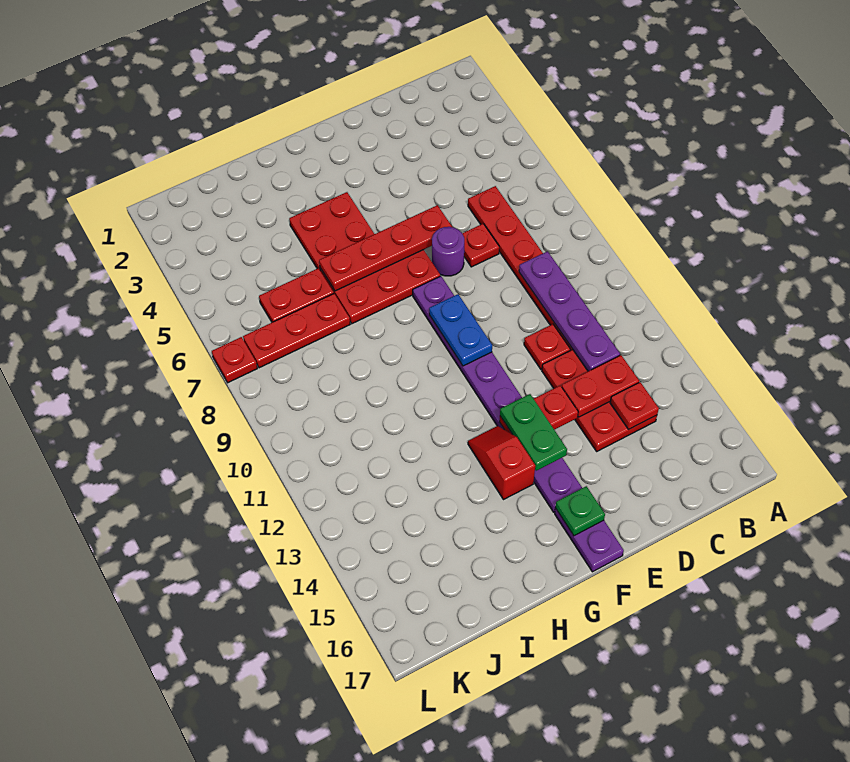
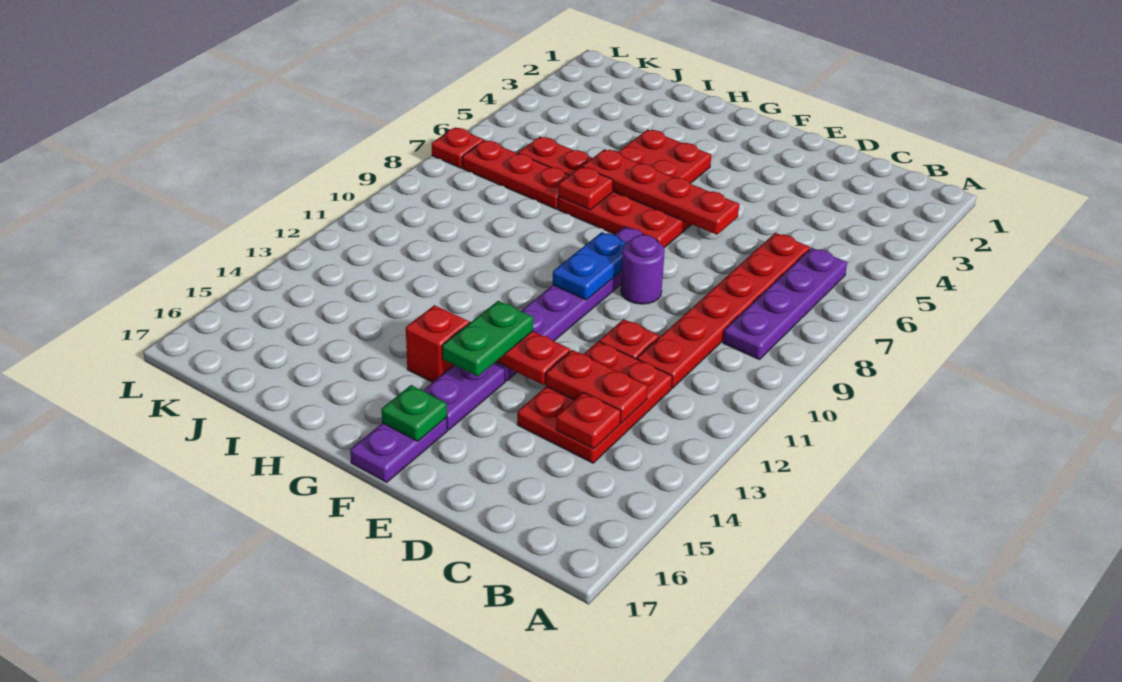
purple plate C9:C12 level 2 -> purple plate B6:B9 level 1
red plate D7 level 1 -> red plate H7 level 2
purple round brick E7 level 1 -> purple round brick E9 level 1

